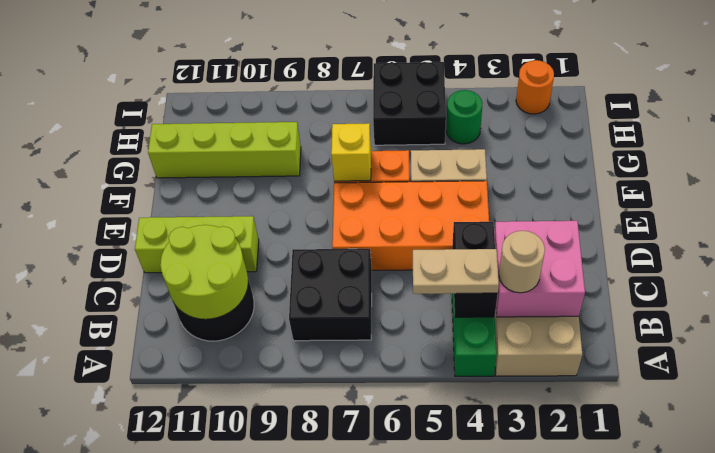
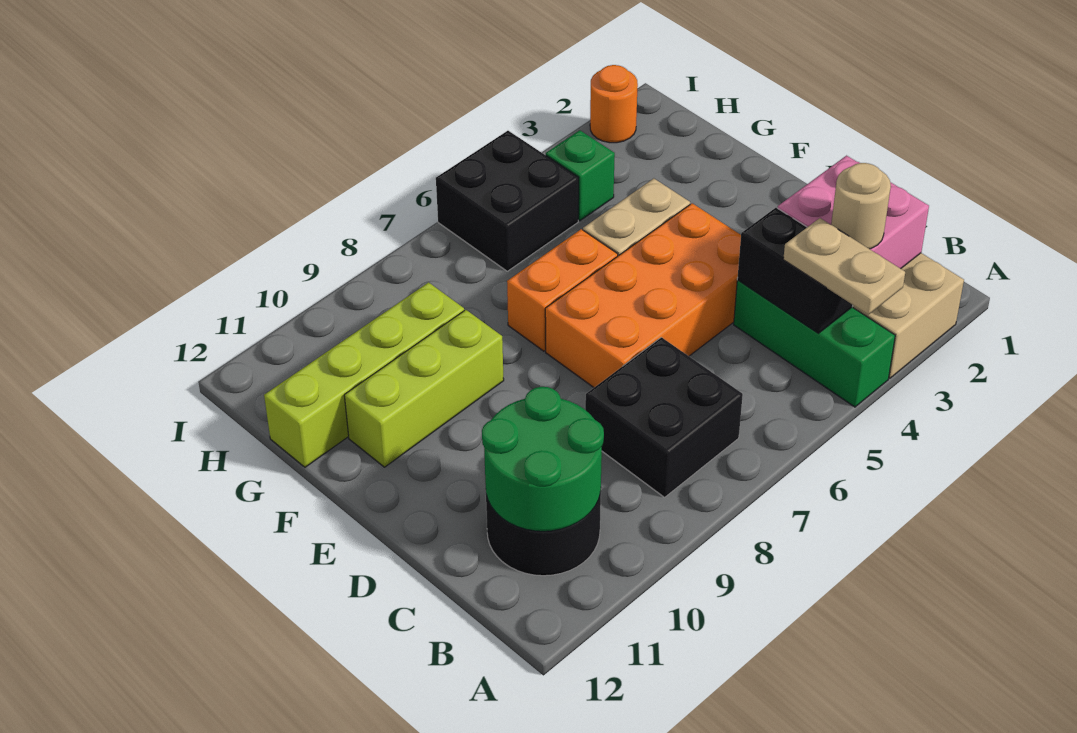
tan plate B4:B5 level 3 -> tan plate A4:B4 level 3
lime round brick B10:C11 level 2 -> green round brick B10:C11 level 2
lime brick D10:D12 level 1 -> lime brick F9:F11 level 1
yellow brick F7 level 2 -> none
green round brick H4 level 1 -> green brick H4 level 1

